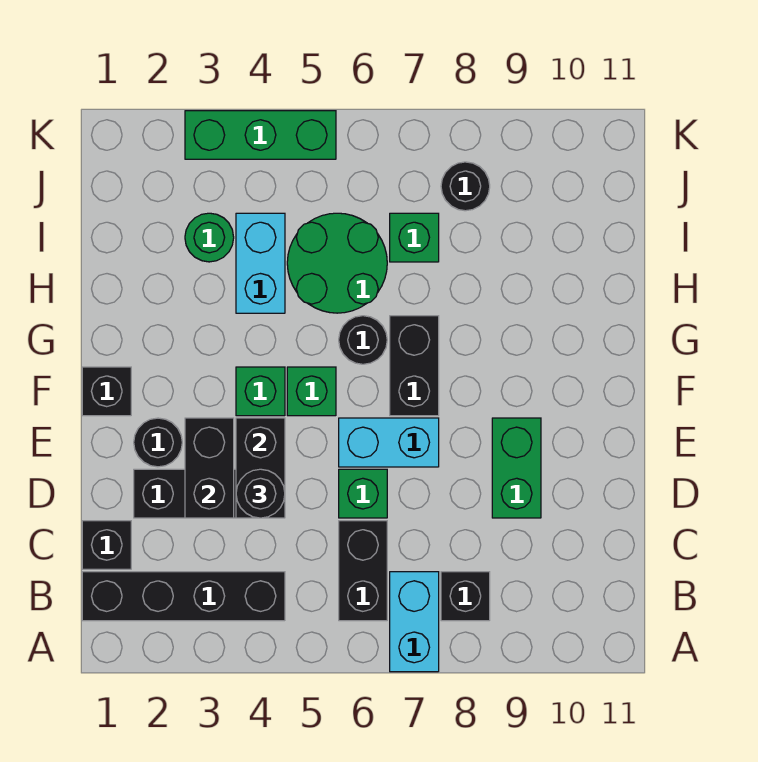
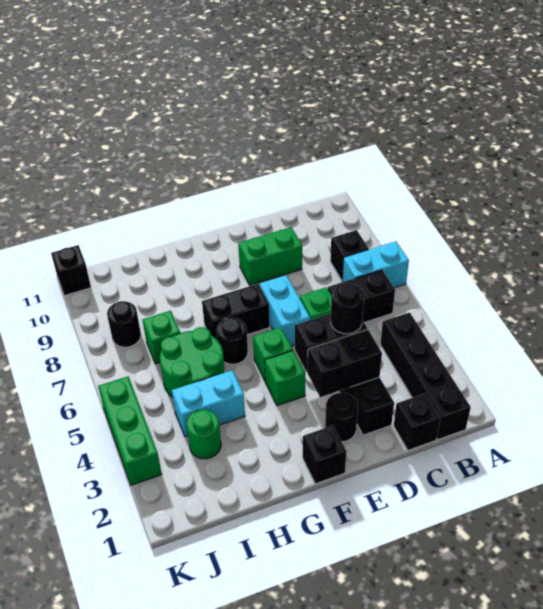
none -> black brick K11 level 1

